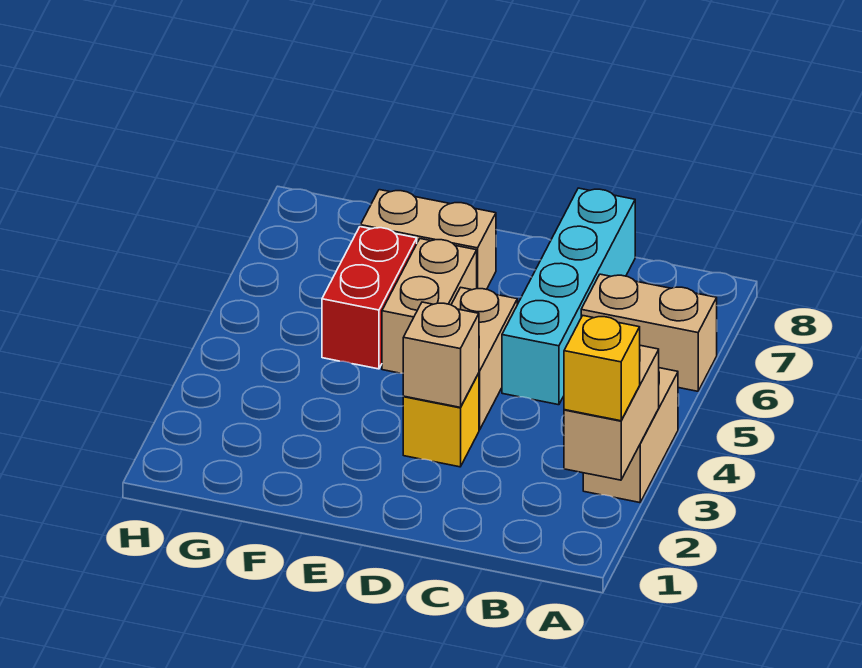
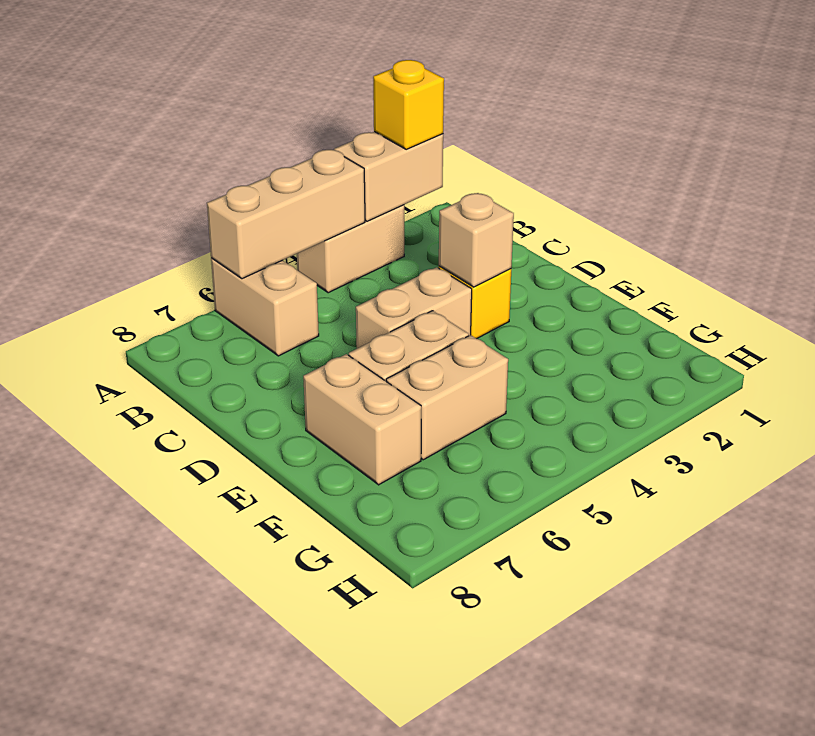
none -> tan brick A4:A6 level 2
cyan brick C5:C8 level 1 -> none
red brick F5:F6 level 1 -> tan brick F5:F6 level 1

